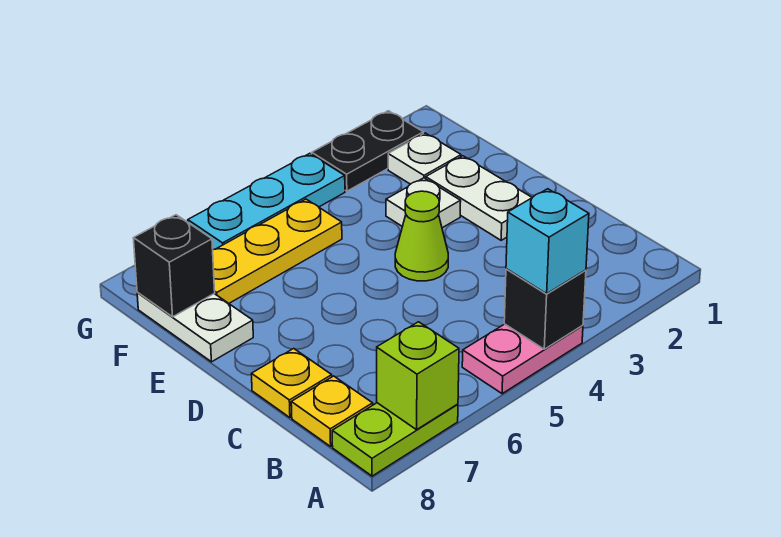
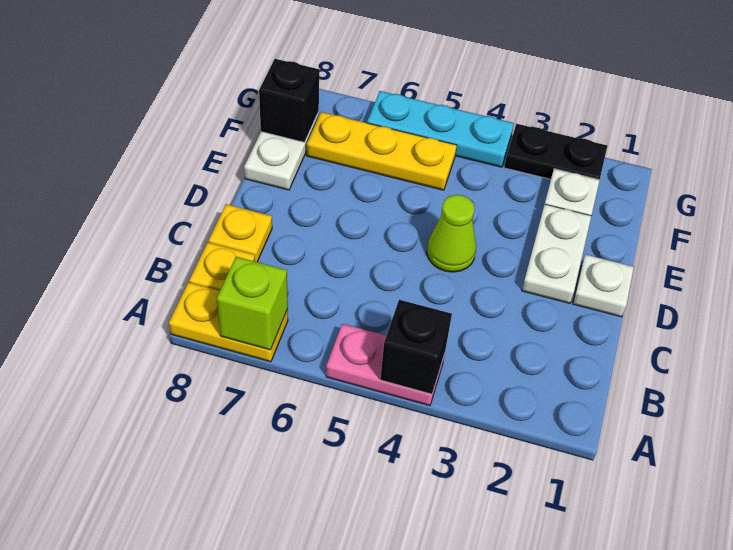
cyan brick A4 level 3 -> none
lime plate A7:A8 level 1 -> yellow plate A7:A8 level 1
white plate E3 level 1 -> white plate D1 level 1

